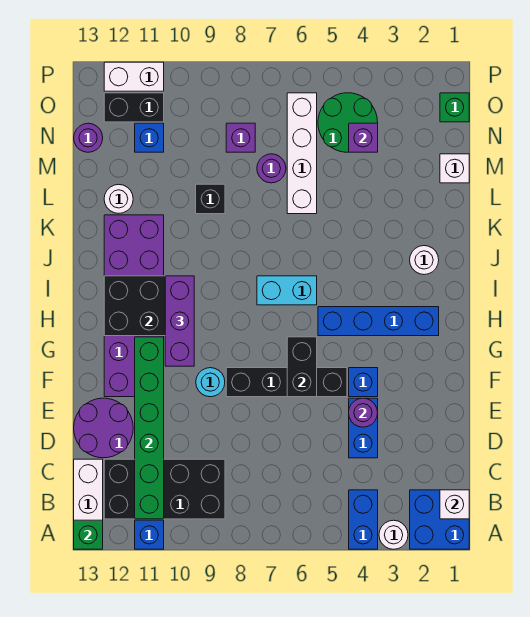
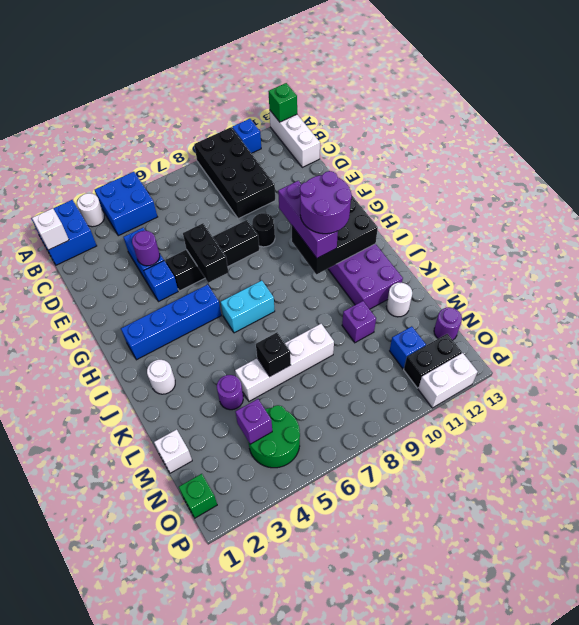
blue brick A4:B4 level 1 -> blue brick A4:B5 level 1
black brick B9:C12 level 1 -> black brick A9:D10 level 1
green brick B11:G11 level 2 -> none
purple round brick D12:E13 level 1 -> purple round brick H10:I11 level 4
cyan round brick F9 level 1 -> black round brick F9 level 1
white brick L6:O6 level 1 -> white brick L5:L8 level 1
black brick L9 level 1 -> black brick L6 level 2
purple round brick M7 level 1 -> purple round brick L4 level 1
purple brick N8 level 1 -> purple brick L10 level 1

